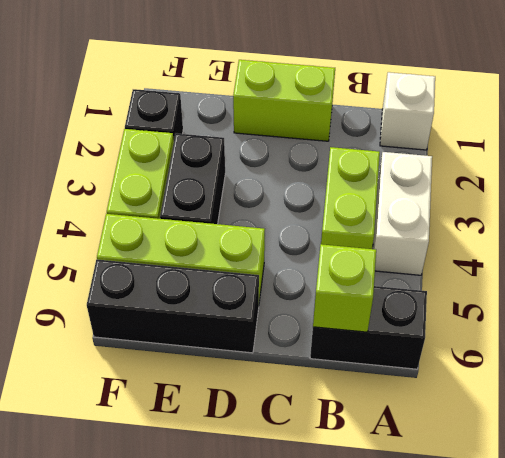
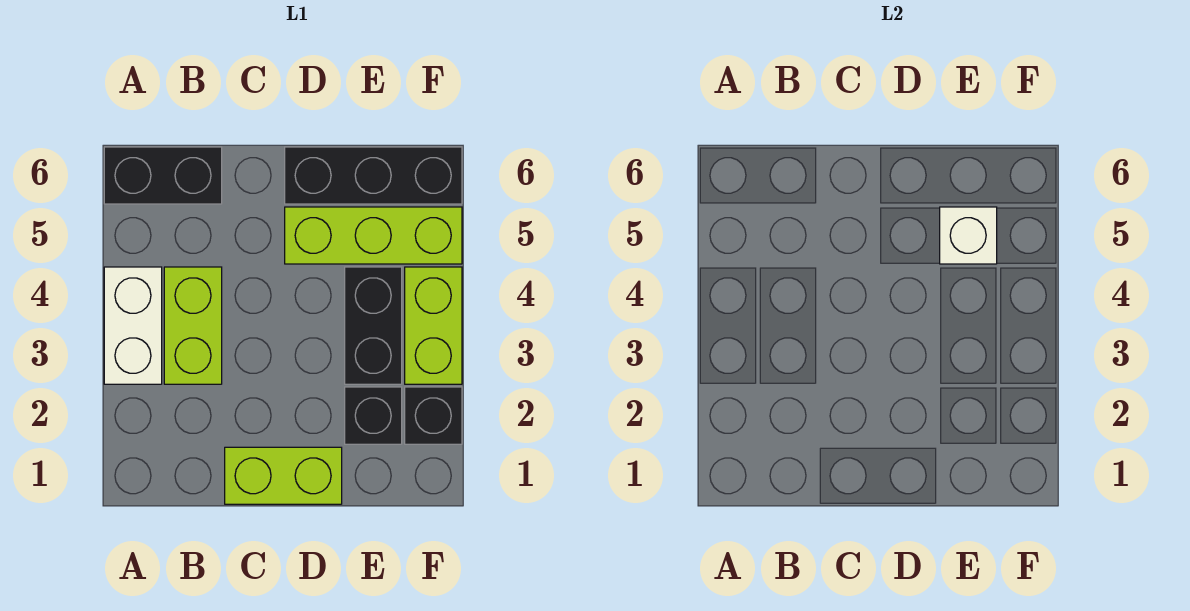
white brick A1 level 1 -> white brick E5 level 2
lime brick B6 level 2 -> none
none -> black brick E2 level 1

